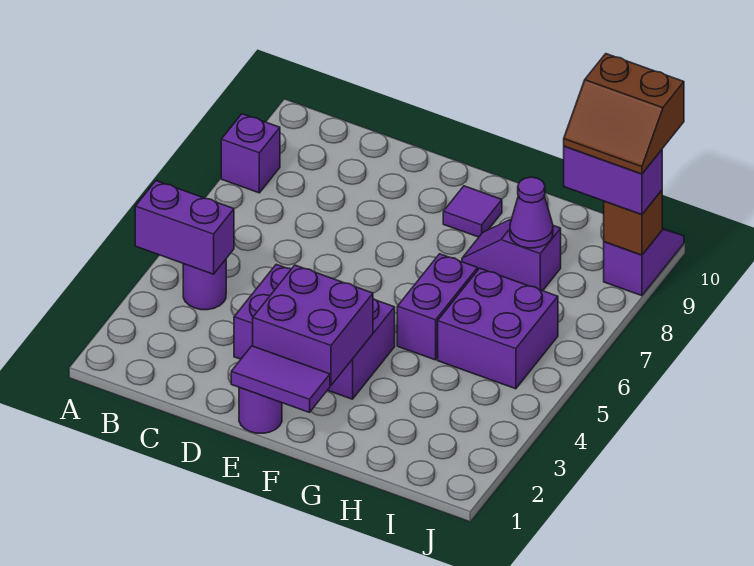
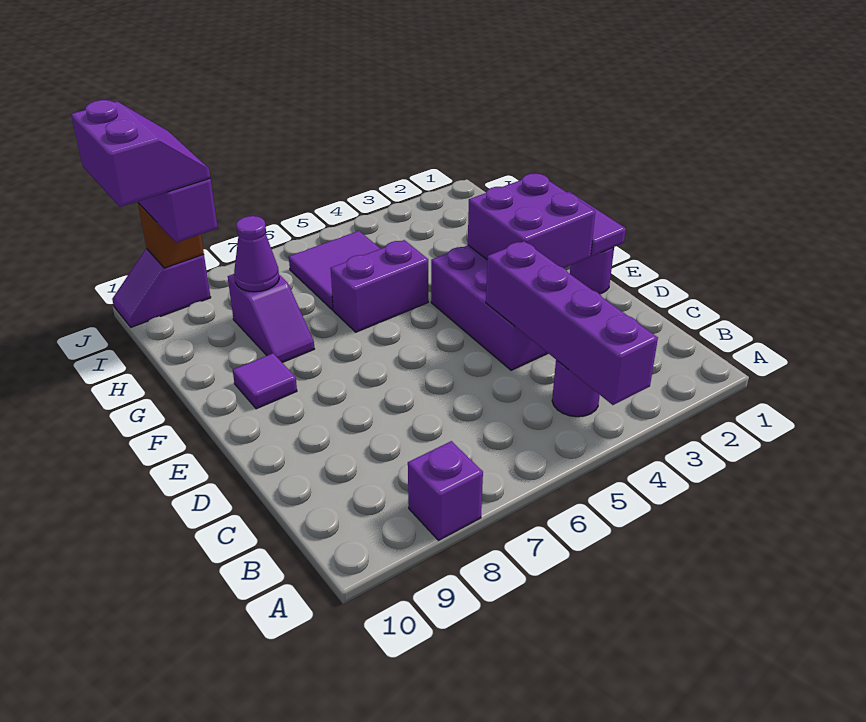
purple brick A4:B4 level 2 -> purple brick A4:D4 level 2
purple brick H5:I6 level 1 -> purple tile H5:I6 level 1
brown slope I9:J10 level 4 top 10 -> purple slope I9:J10 level 4 top 10

